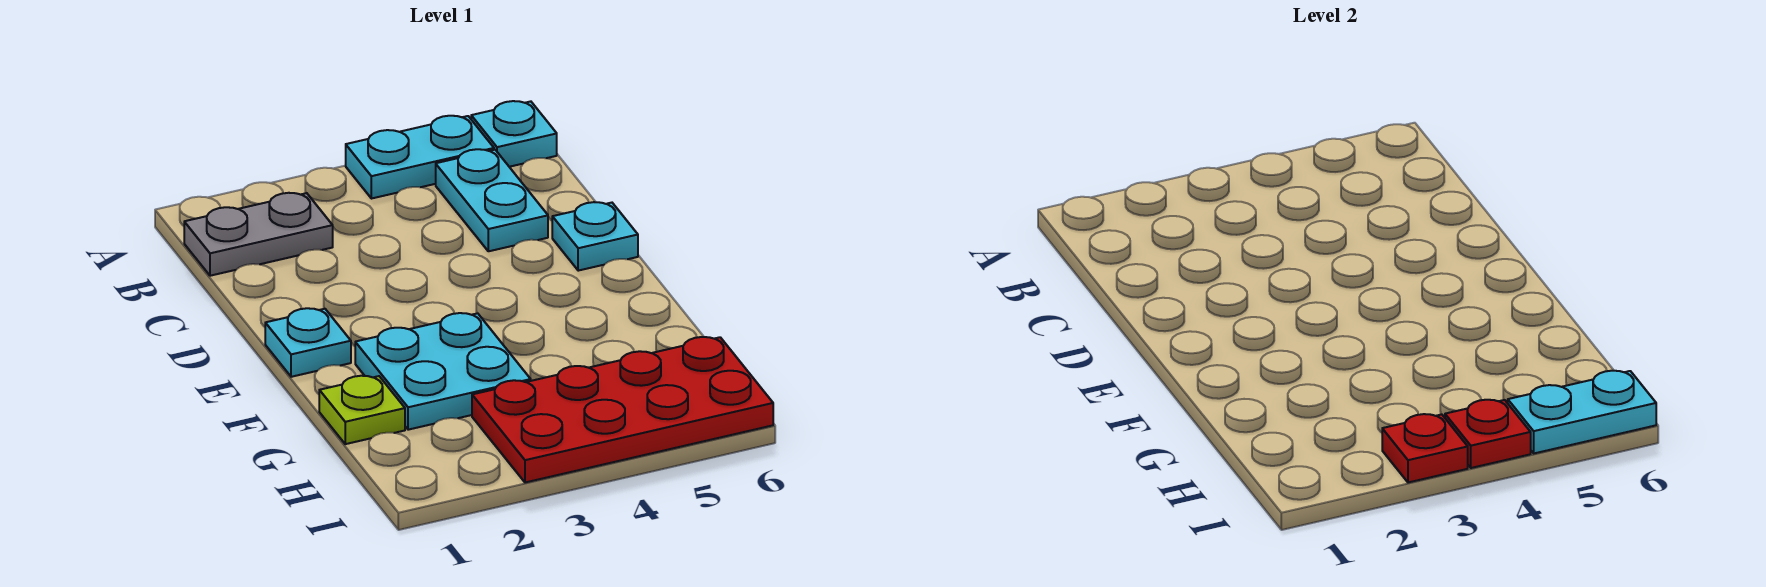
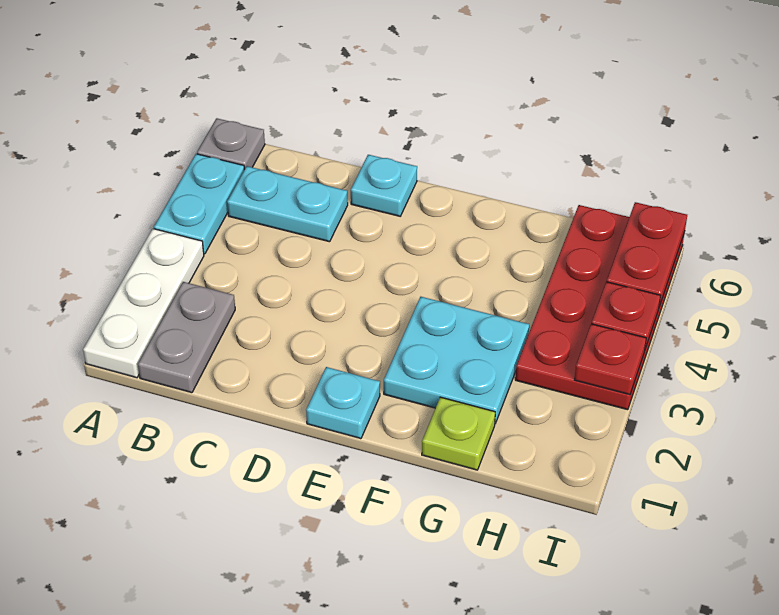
none -> white plate A1:A3 level 1
cyan plate A6 level 1 -> grey plate A6 level 1
cyan plate I5:I6 level 2 -> red plate I5:I6 level 2

